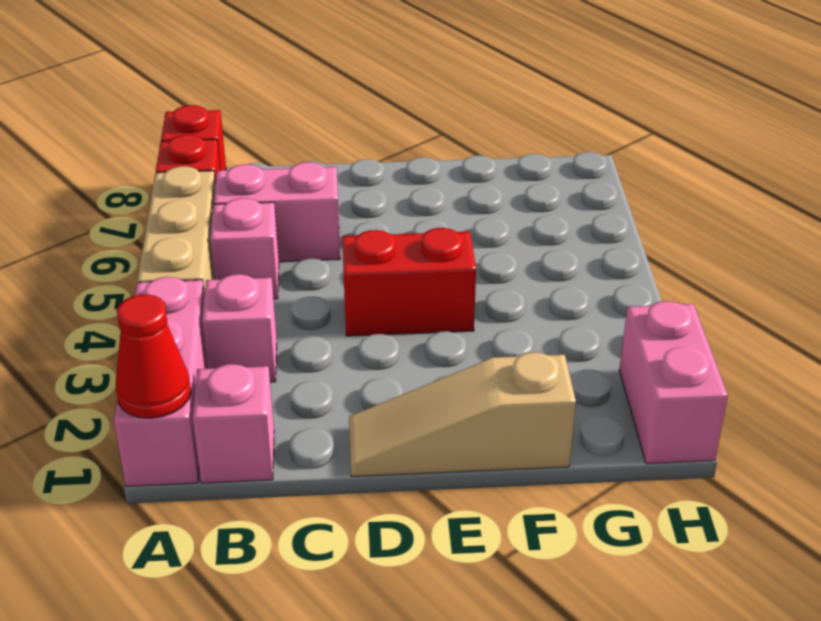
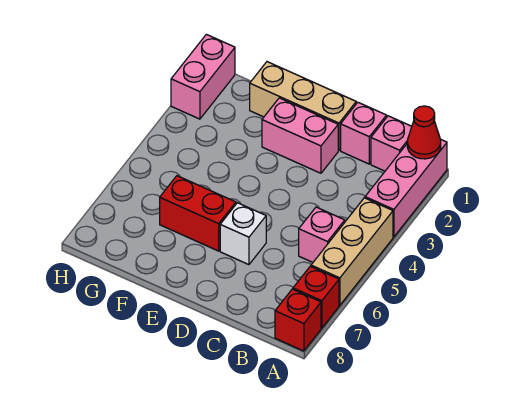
pink brick B3 level 1 -> pink brick C1 level 1
pink brick B6:C6 level 1 -> pink brick D2:E2 level 1
tan slope D1:F1 level 1 top F -> tan brick D1:F1 level 1
red brick D4:E4 level 1 -> red brick E6:F6 level 1
none -> white brick D6 level 1

